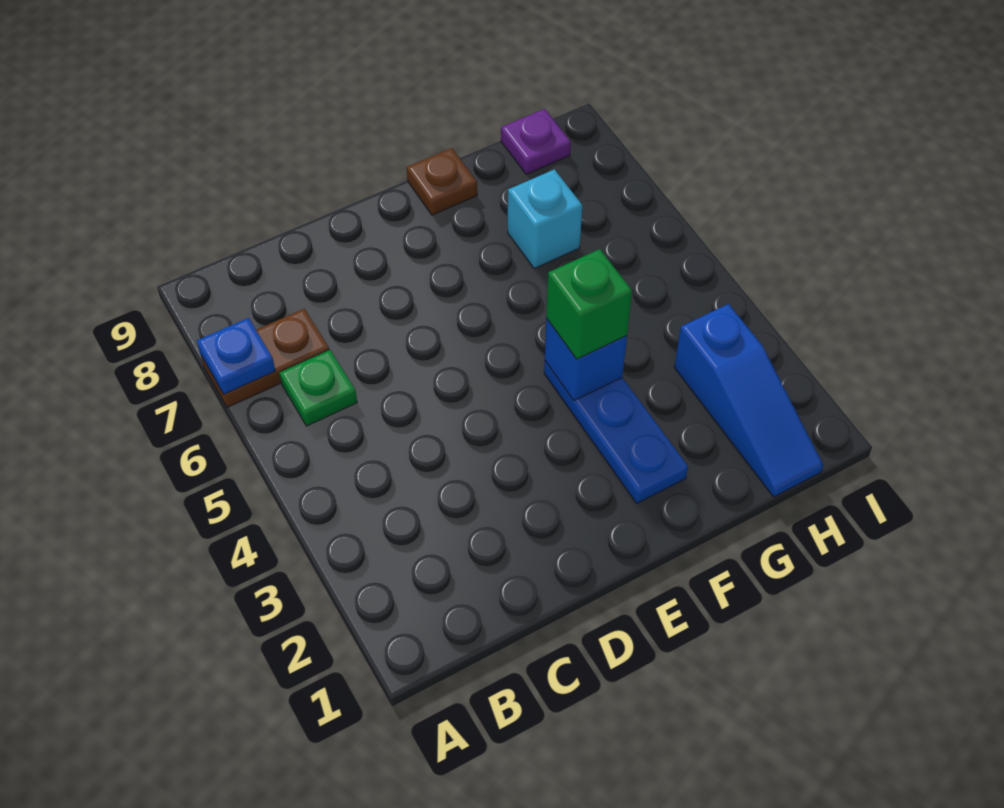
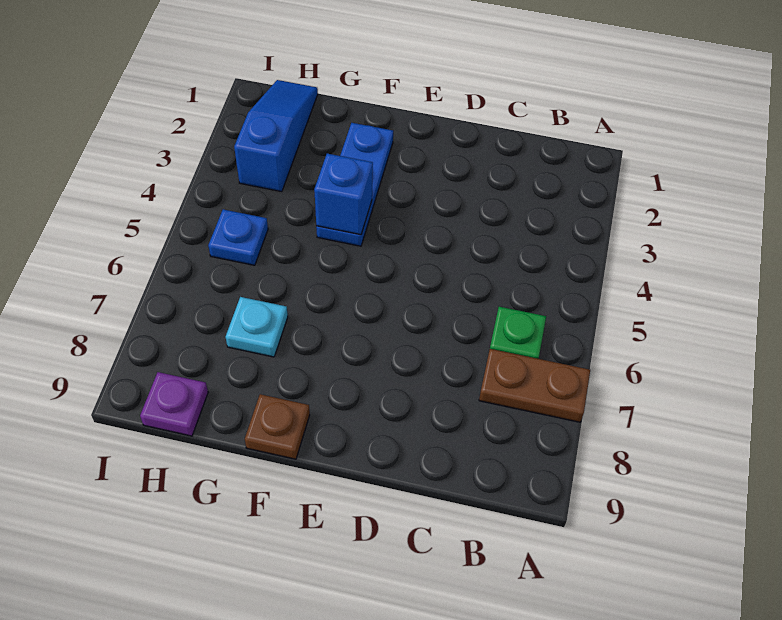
blue plate A7 level 2 -> blue plate H5 level 1
green brick F4 level 3 -> none
cyan brick G7 level 1 -> cyan plate G7 level 1

